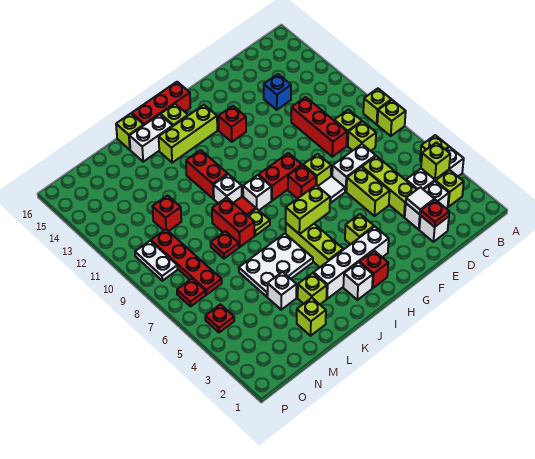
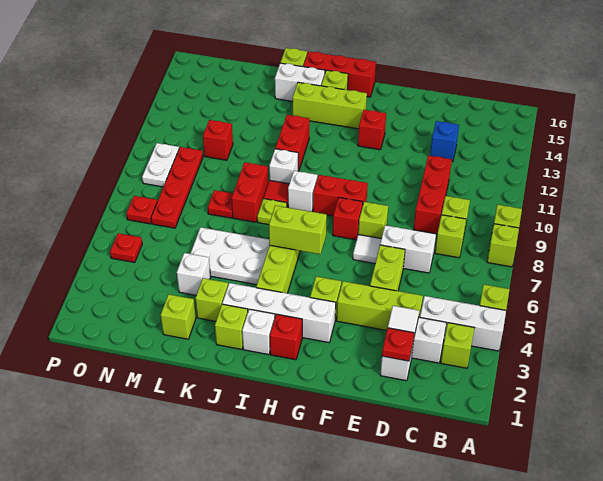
lime brick B4 level 2 -> lime brick J2 level 1
lime brick D4:D6 level 1 -> lime brick D4:F4 level 1

